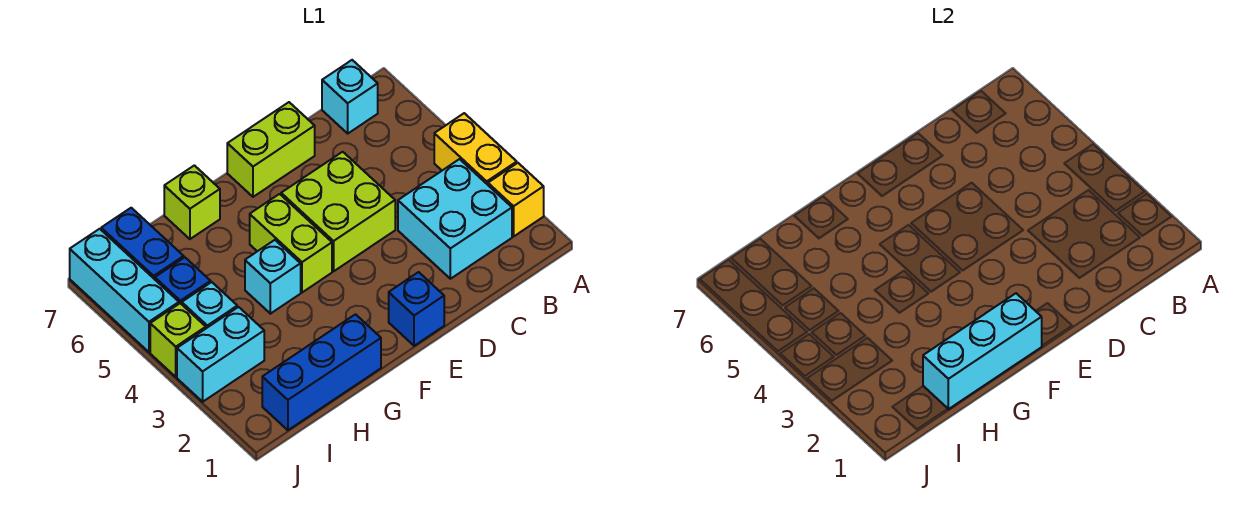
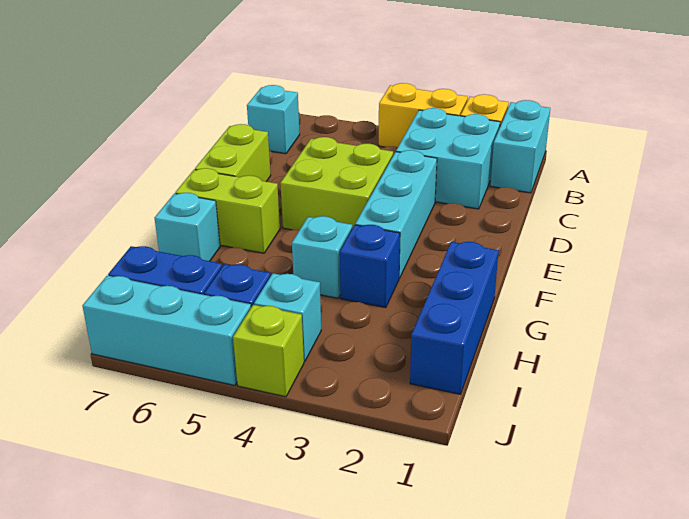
blue brick E1 level 1 -> blue brick G3 level 1
cyan brick F1:H1 level 2 -> cyan brick D3:F3 level 1
lime brick F4:F5 level 1 -> lime brick F6:F7 level 1
lime brick G7 level 1 -> cyan brick G7 level 1
cyan brick I3:J3 level 1 -> cyan brick A1:B1 level 1

